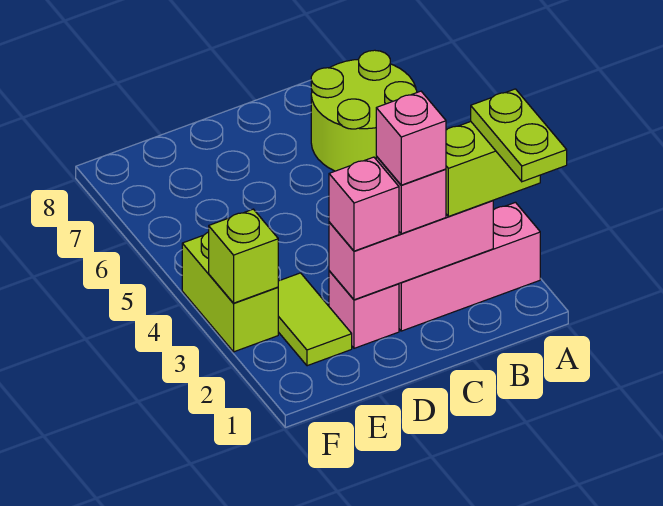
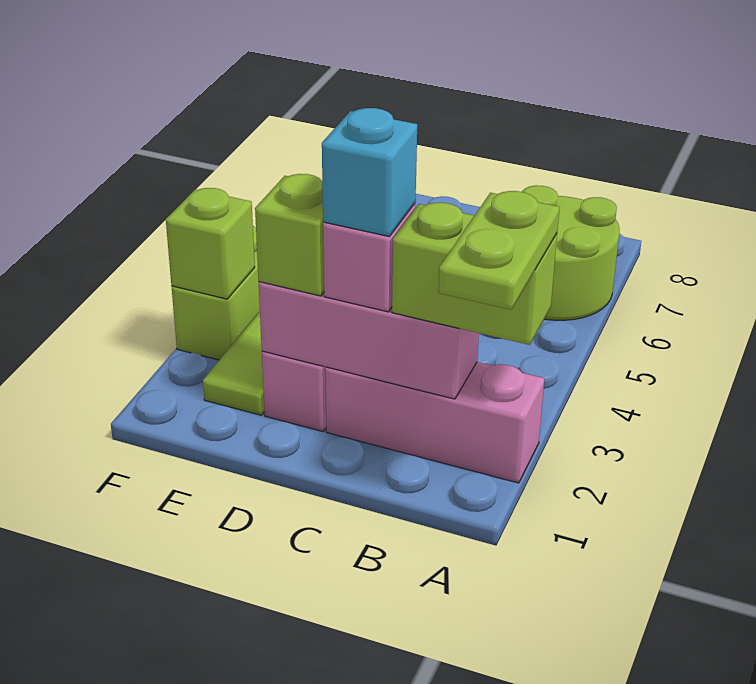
pink brick C2 level 4 -> cyan brick C2 level 4
pink brick D2 level 3 -> lime brick D2 level 3

